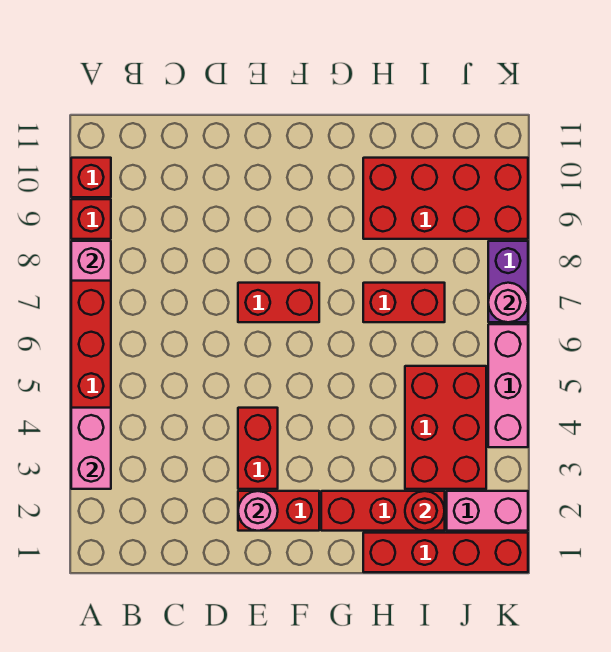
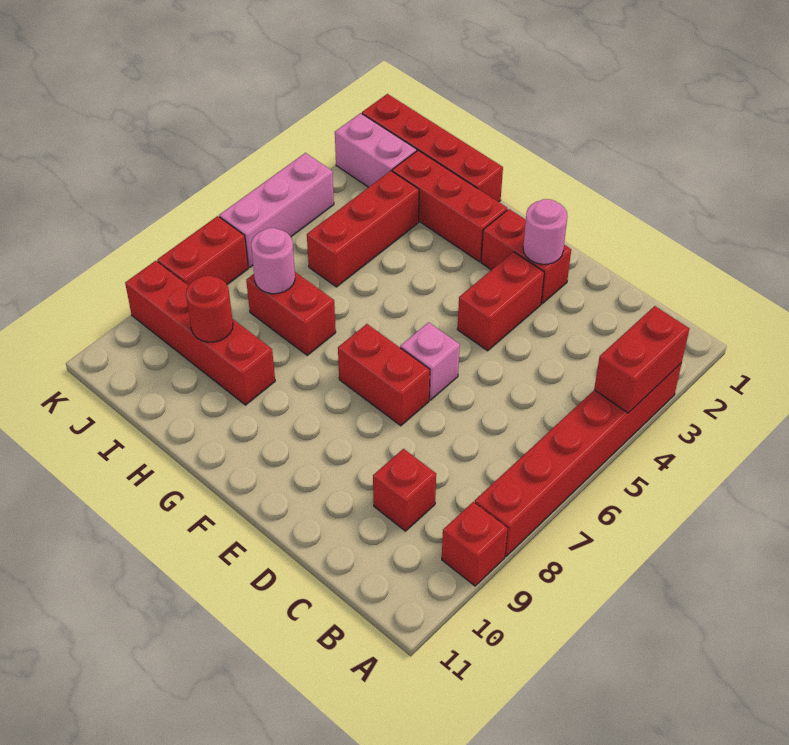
pink brick A3:A4 level 2 -> red brick A3:A4 level 2
pink brick A8 level 2 -> pink brick E6 level 1
red brick A10 level 1 -> red brick C9 level 1
red brick H9:K10 level 1 -> red brick H9:K9 level 1
red round brick I2 level 2 -> red round brick I9 level 2
red brick I3:J5 level 1 -> red brick I3:I5 level 1
purple brick K7:K8 level 1 -> red brick K7:K8 level 1
pink round brick K7 level 2 -> pink round brick I7 level 2

